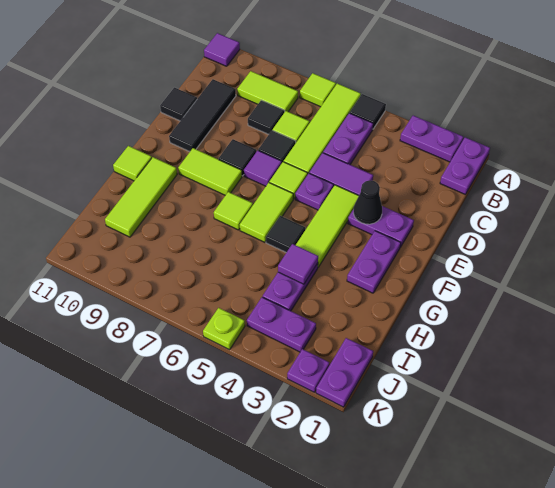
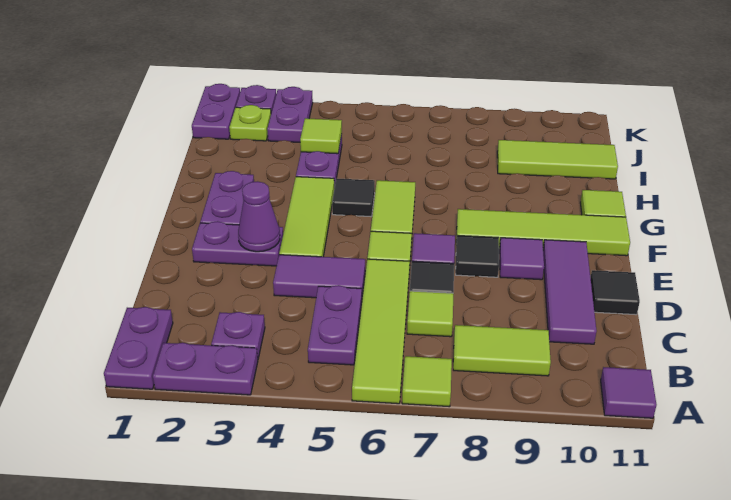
black tile A5 level 1 -> none
black tile C8 level 1 -> none
black tile C10:E10 level 1 -> purple tile C10:E10 level 1
black cone E3 level 2 -> purple cone E3 level 2
purple plate E5 level 1 -> purple plate B3 level 1
lime tile F8:F9 level 1 -> lime tile F8:F11 level 1
lime tile G7 level 1 -> lime tile I4 level 2
lime tile G10:I10 level 1 -> lime tile I9:I11 level 1
purple tile H4 level 2 -> purple tile E9 level 1
purple plate J3:J4 level 1 -> purple plate J3:K3 level 1
lime plate K5 level 1 -> lime plate J2 level 1

